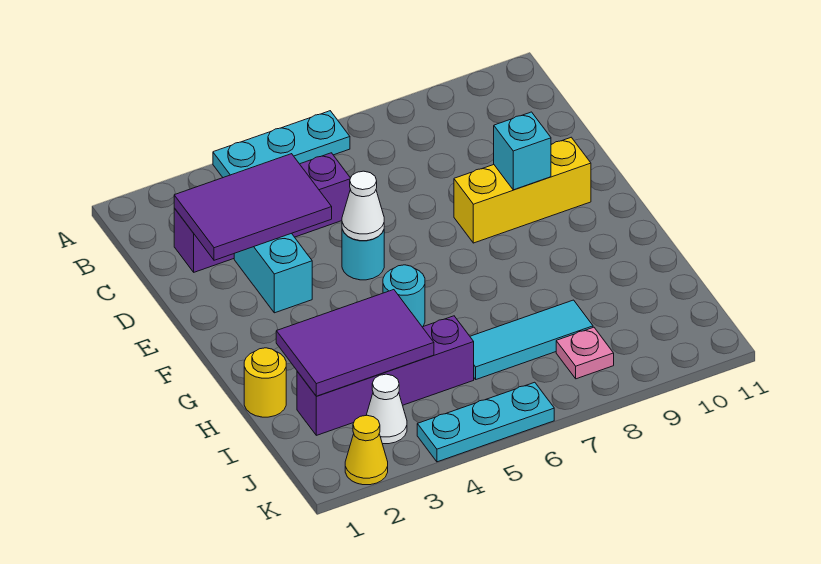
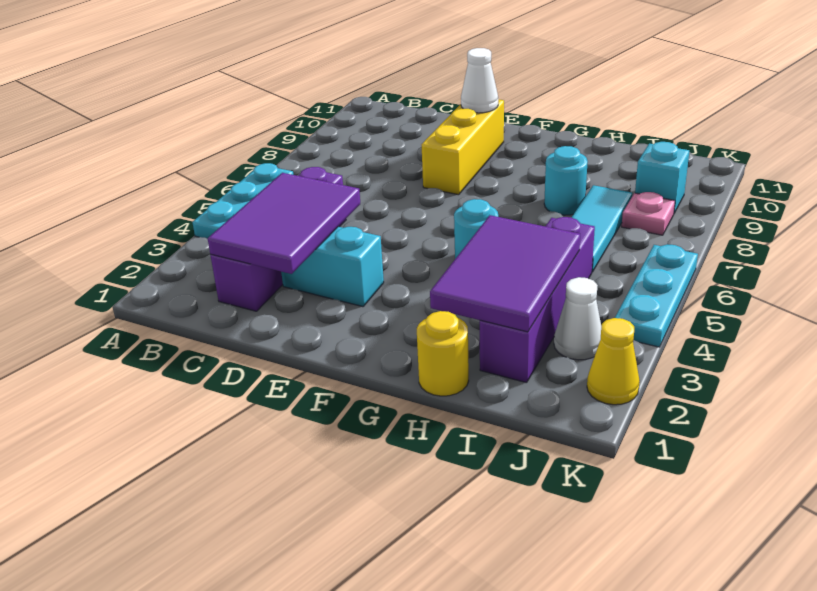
cyan round brick E5 level 1 -> cyan round brick H8 level 1
white cone E5 level 2 -> white cone E10 level 2
cyan brick E9 level 2 -> cyan brick J9 level 1

